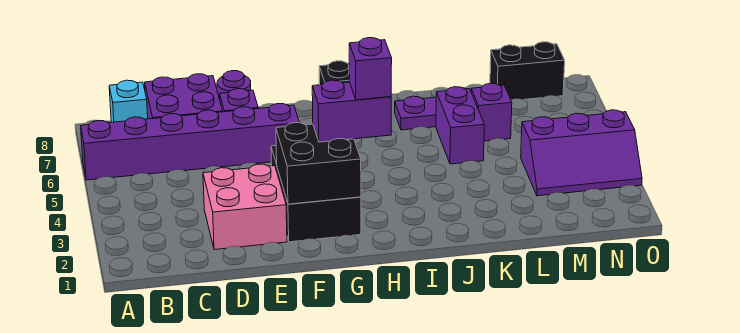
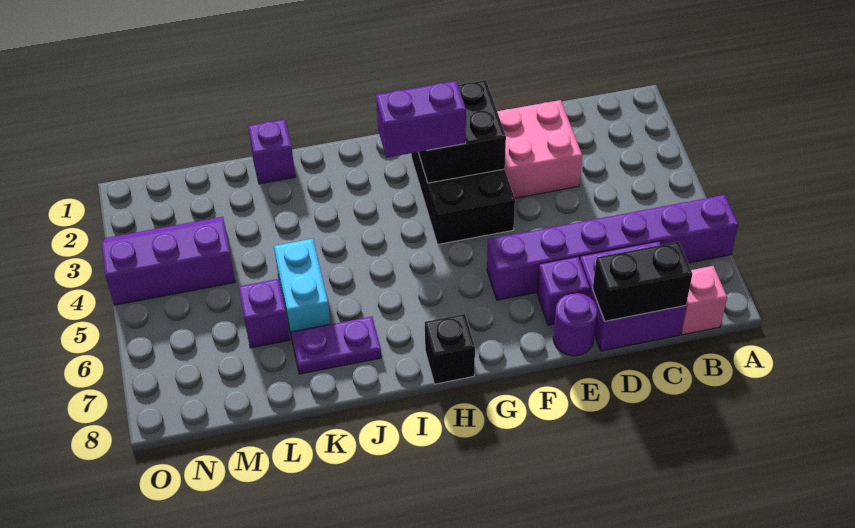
cyan brick B8 level 1 -> pink brick B8 level 1
purple brick H3 level 4 -> purple brick K1 level 1
purple brick K5:K6 level 1 -> cyan brick K5:K6 level 1
black brick M8:N8 level 1 -> black brick C8:D8 level 2

